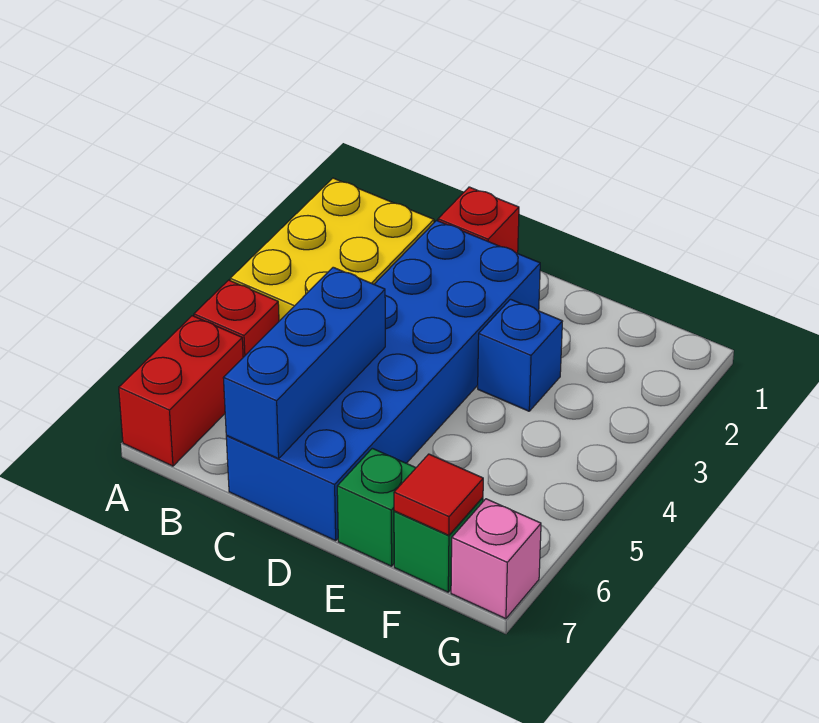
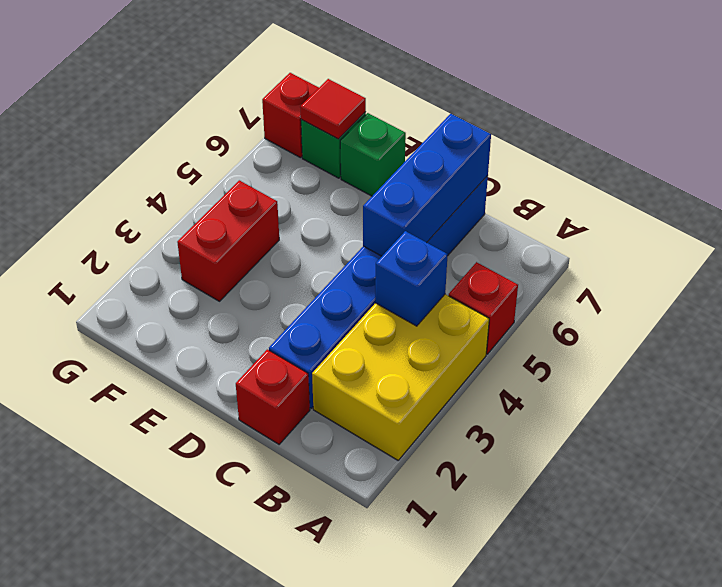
red brick A6:A7 level 1 -> red brick F3:F4 level 1
blue brick C2:D7 level 1 -> blue brick C2:C7 level 1
blue brick E3 level 1 -> blue brick B4 level 2
pink brick G7 level 1 -> red brick G7 level 1

